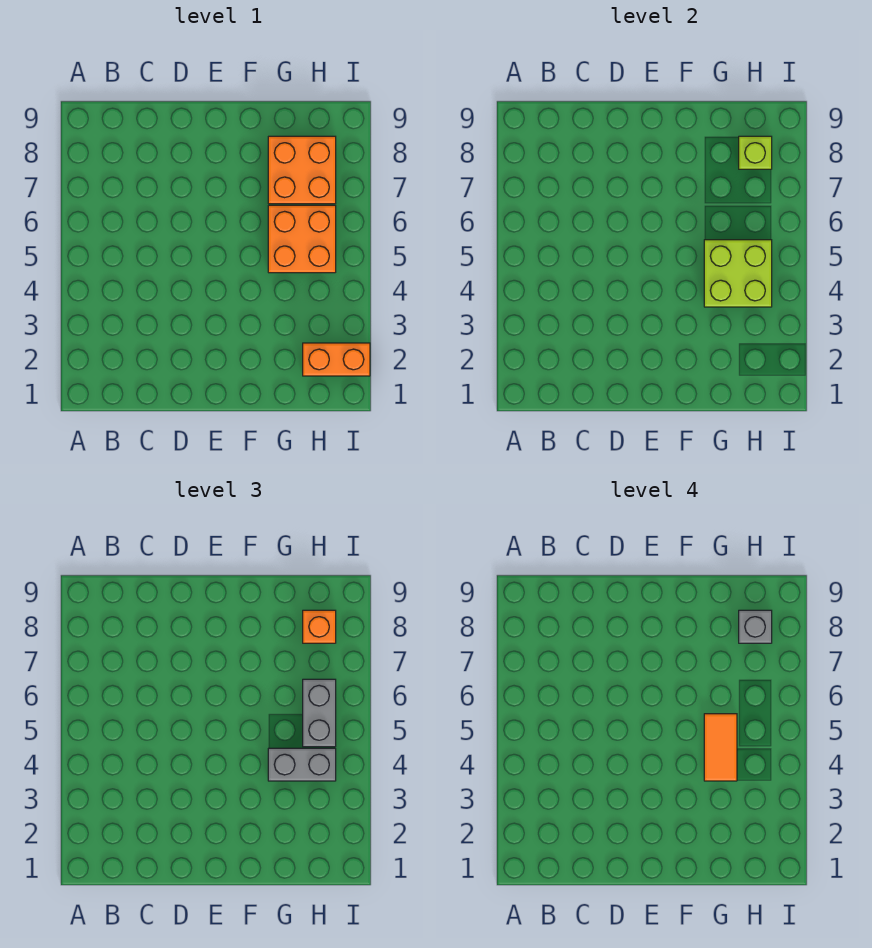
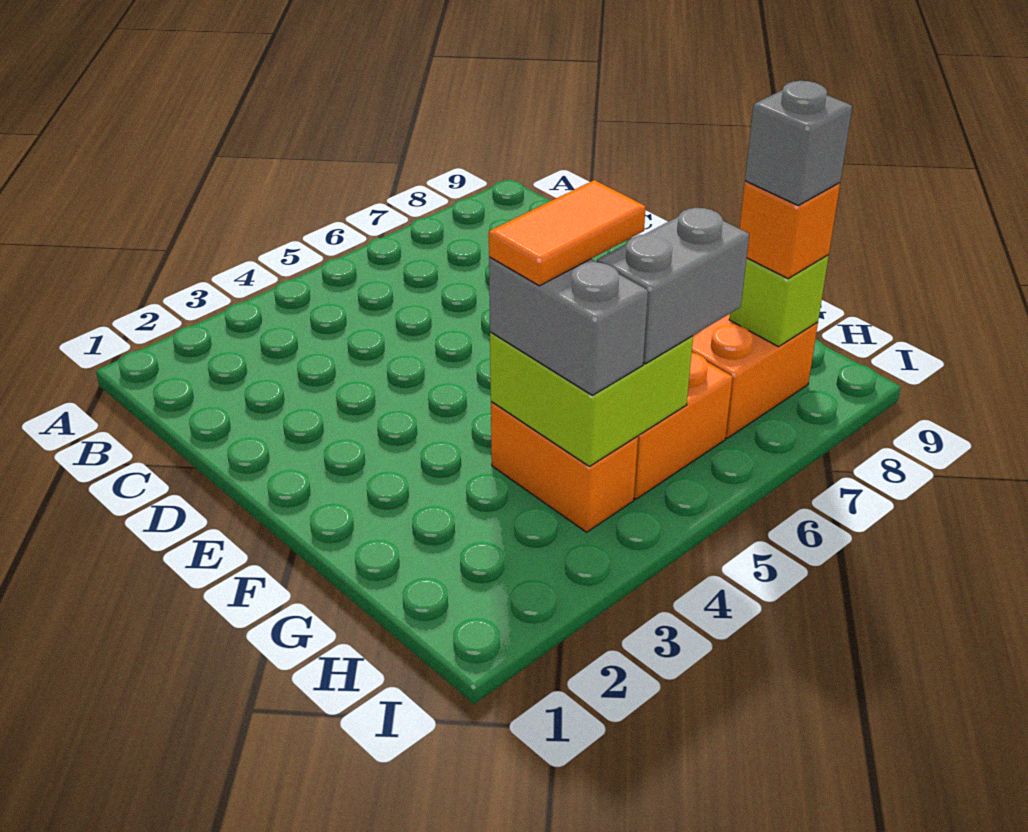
orange brick H2:I2 level 1 -> orange brick G4:H4 level 1

